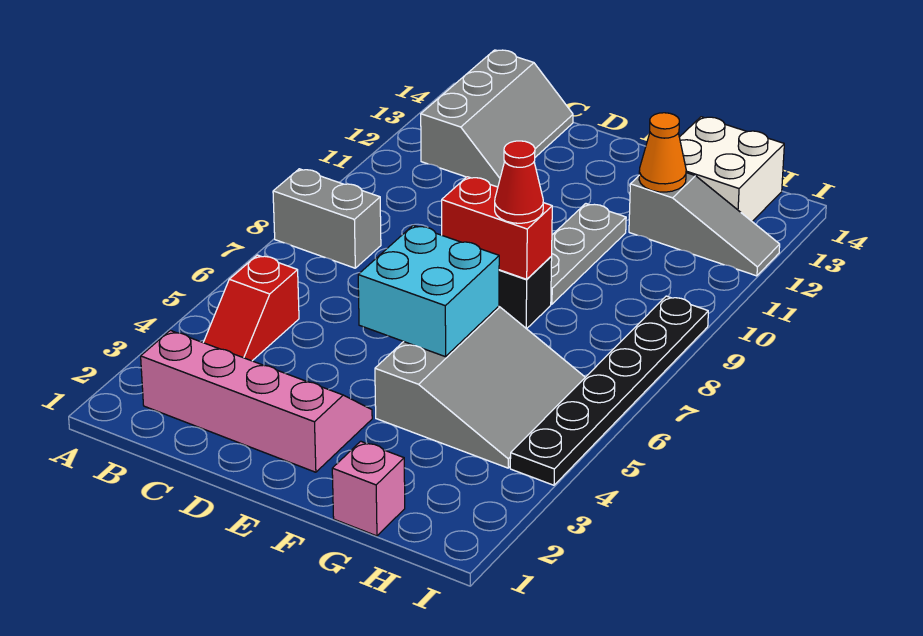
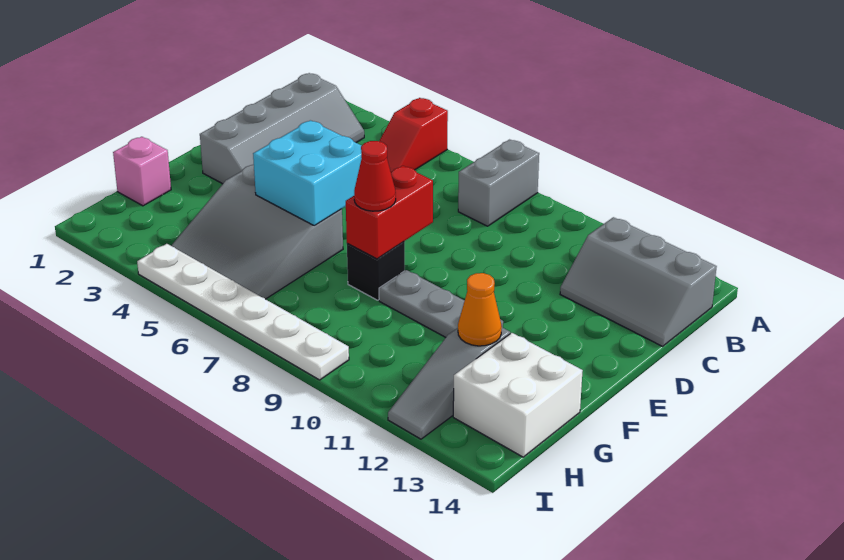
pink slope B2:E3 level 1 top 2 -> grey slope B2:E3 level 1 top 2
red slope B4:B5 level 1 top 5 -> red slope A5:B5 level 1 top A
black plate I4:I9 level 1 -> white plate I4:I9 level 1

